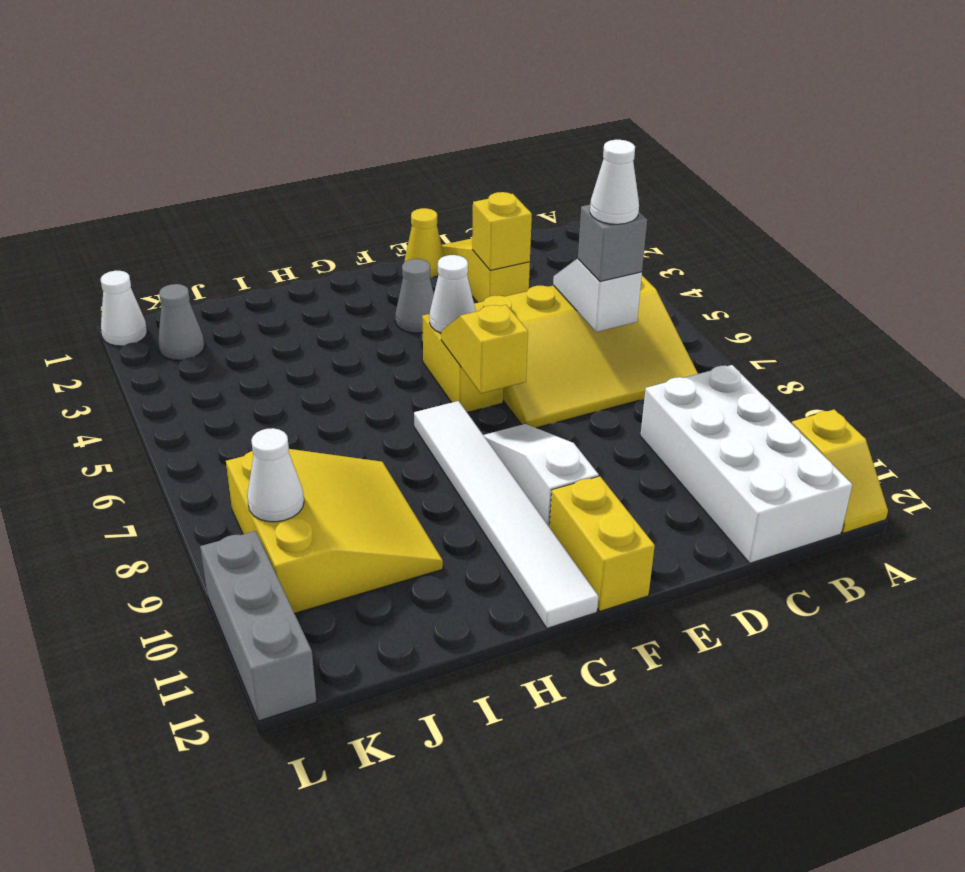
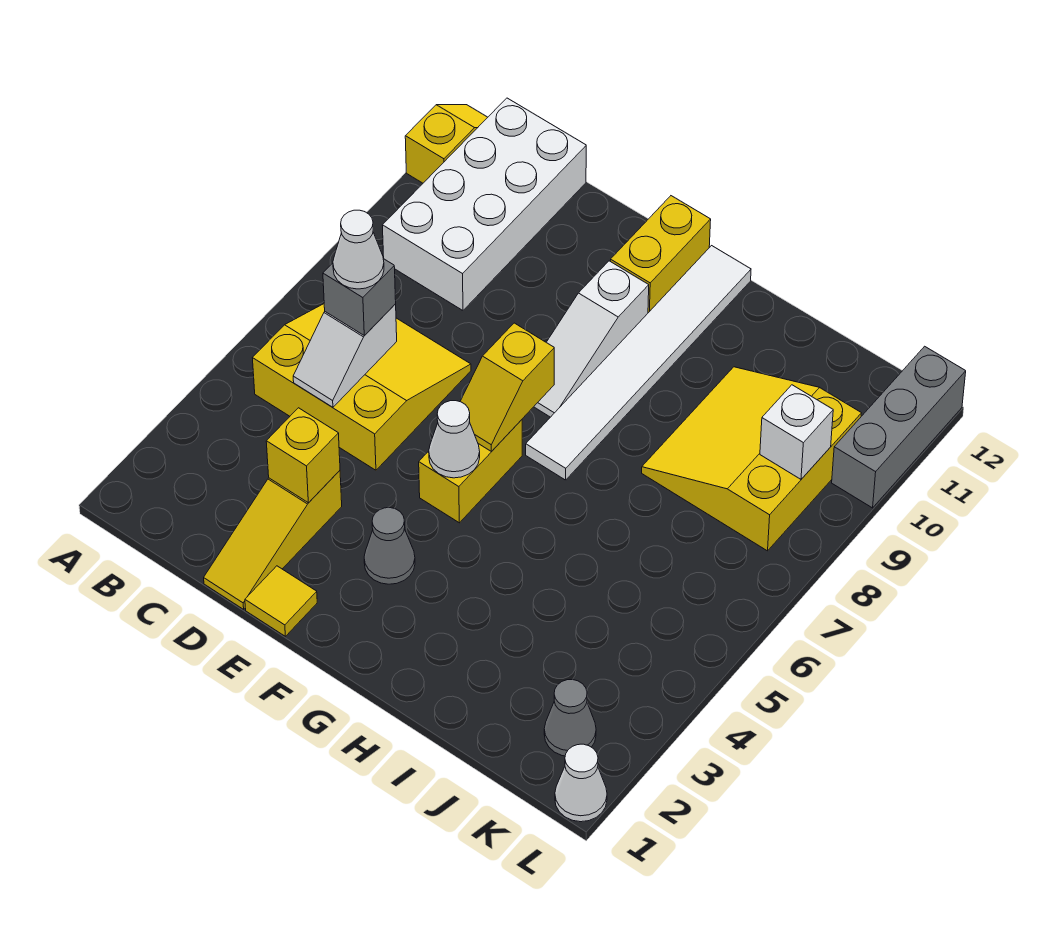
yellow slope B5:E7 level 1 top 5 -> yellow slope B5:D7 level 1 top 5
yellow cone E1 level 1 -> yellow tile E1 level 1
white cone K9 level 2 -> white brick K9 level 2

